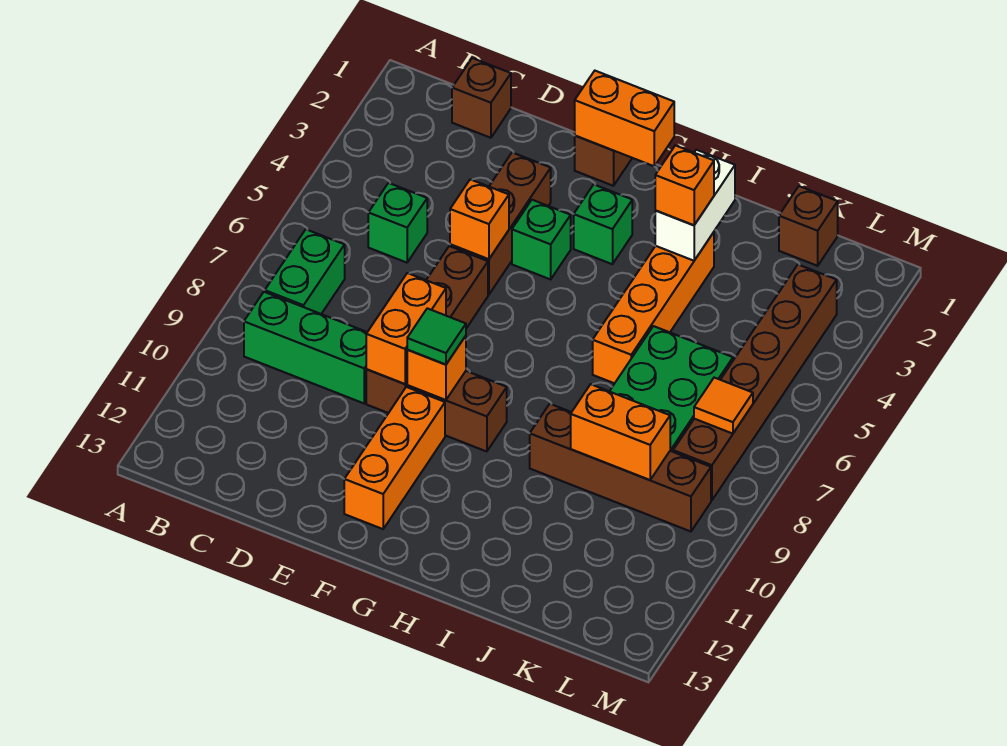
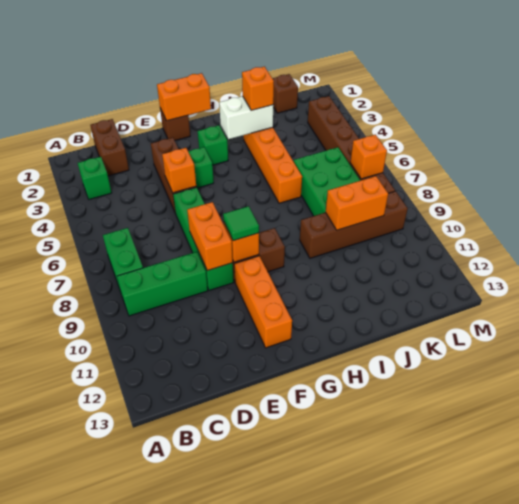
brown brick C1 level 1 -> brown brick C1:C2 level 1
green brick C5 level 1 -> green brick B3 level 1
brown brick E6:E9 level 1 -> green brick E6:E9 level 1
white brick I2:I3 level 2 -> white brick H3:I3 level 2
orange tile L7 level 2 -> orange brick L7 level 2

